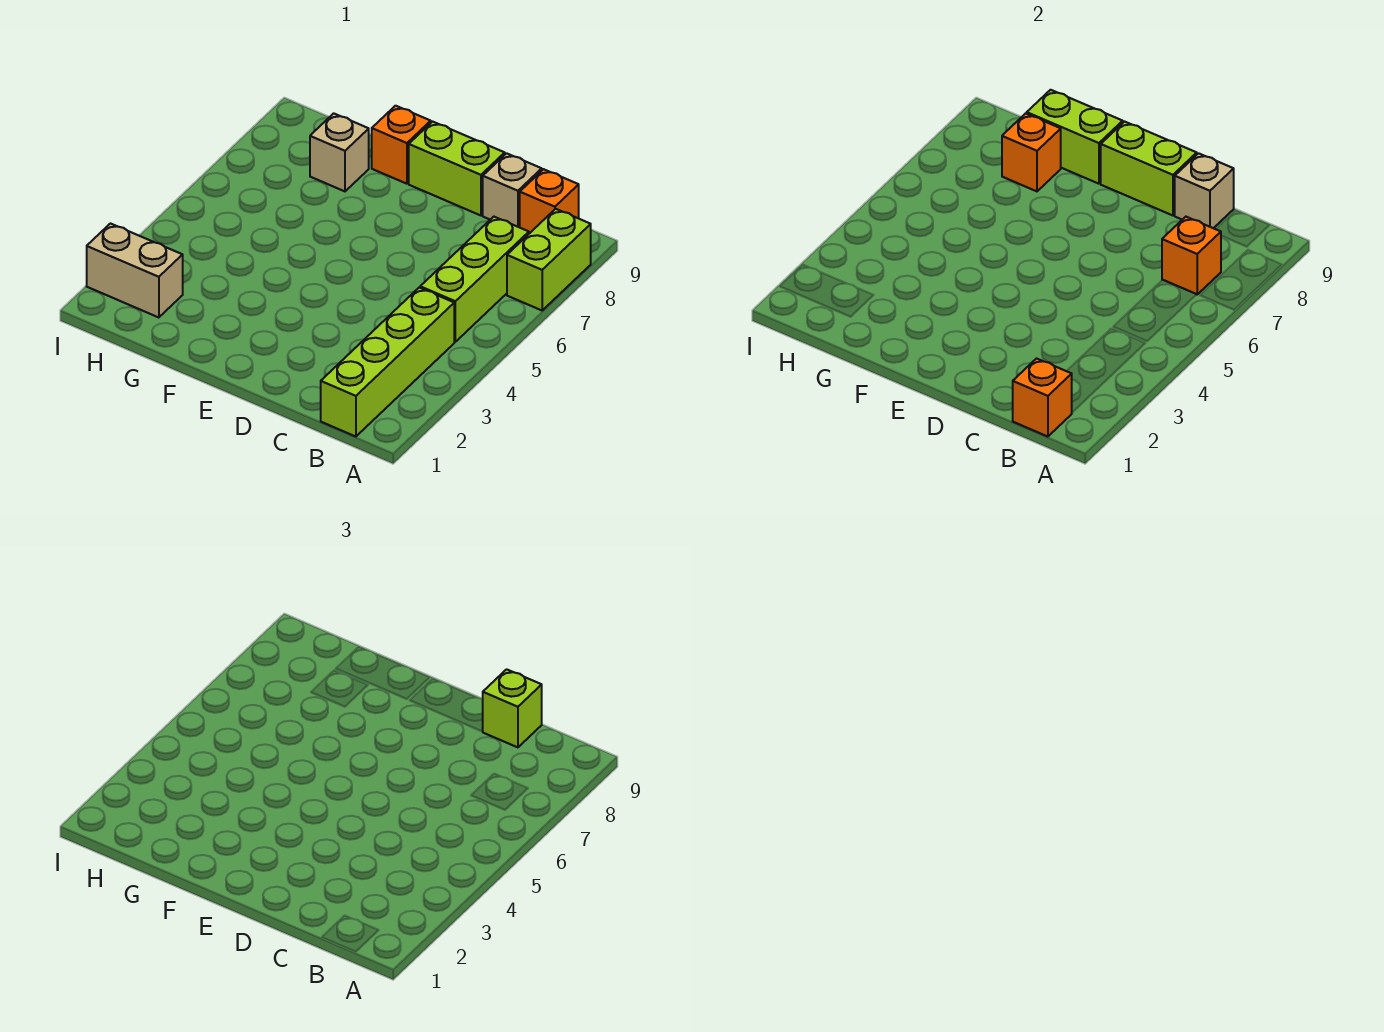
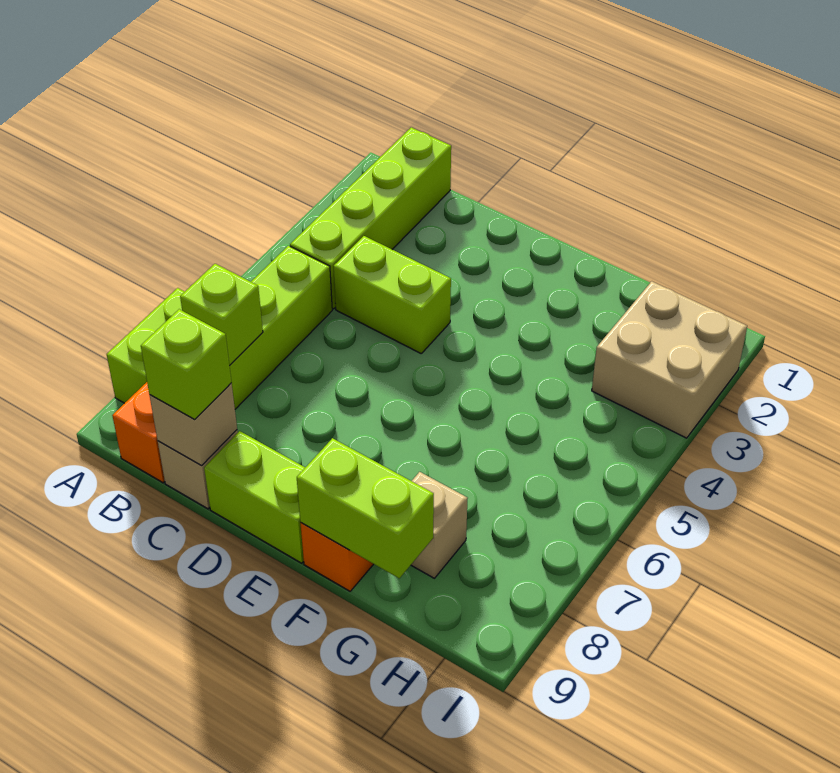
orange brick B1 level 2 -> none
orange brick B7 level 2 -> lime brick B7 level 2
lime brick D9:E9 level 2 -> lime brick C4:D4 level 1
orange brick G8 level 2 -> none
tan brick H2:I2 level 1 -> tan brick H2:I3 level 1

